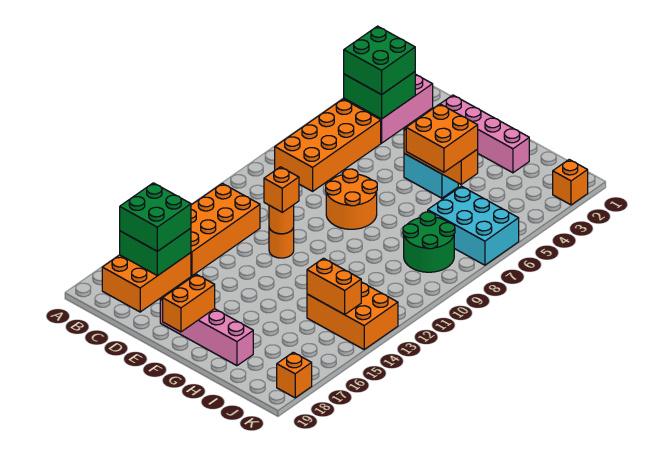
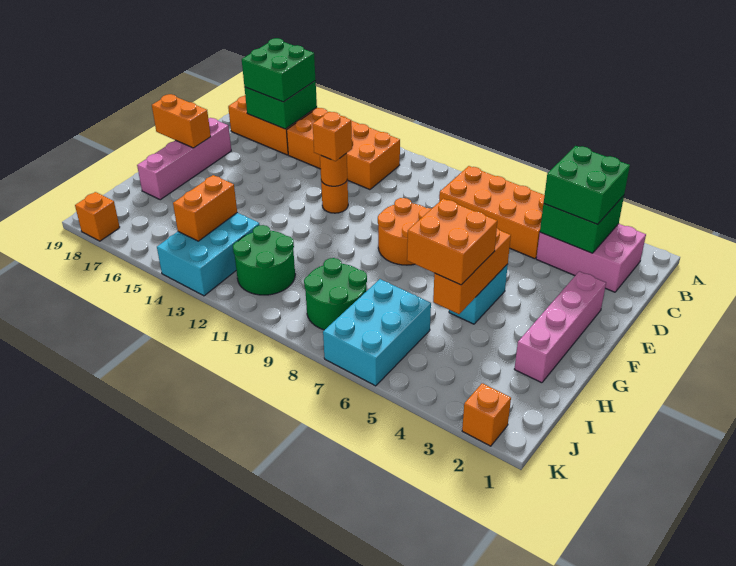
none -> green round brick I11:J12 level 1
orange brick I13:K14 level 1 -> cyan brick I13:K14 level 1

